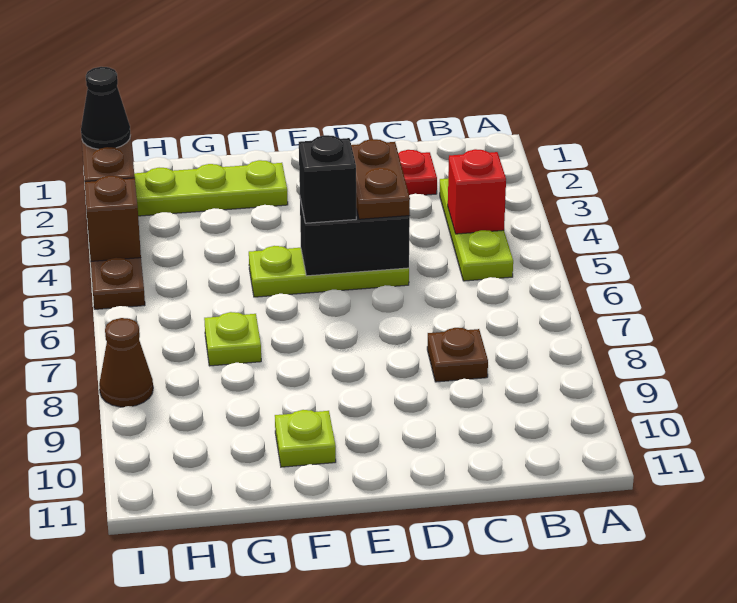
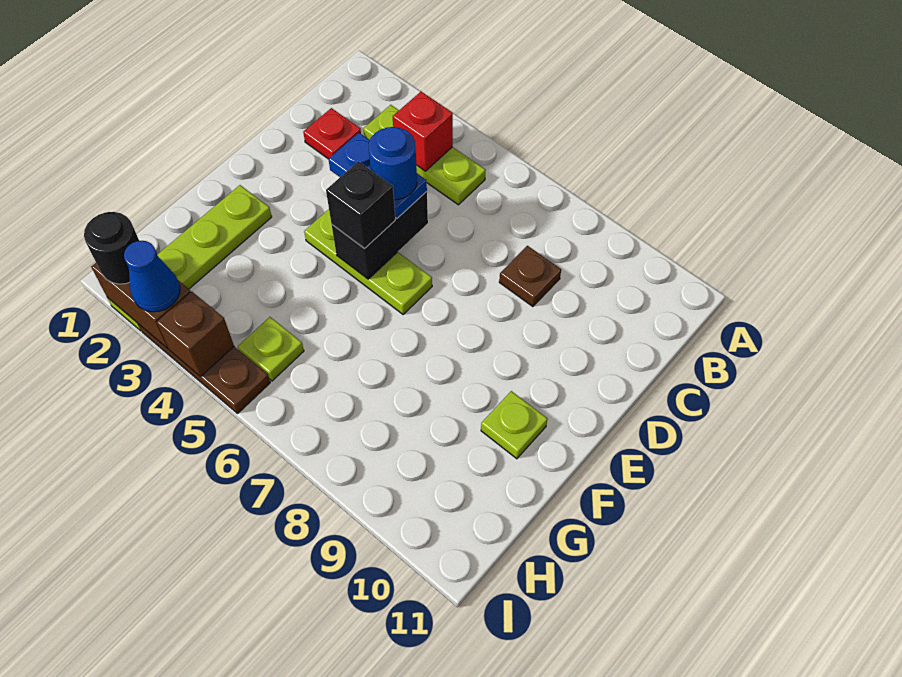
brown plate D4:D5 level 3 -> blue plate D4:D5 level 3
lime plate D5:F5 level 1 -> lime plate E4:E6 level 1
none -> blue round brick D5 level 4
lime plate G7 level 1 -> lime plate H5 level 1
black cone I2 level 3 -> black round brick I2 level 3
none -> blue cone I3 level 3
brown cone I8 level 1 -> none

